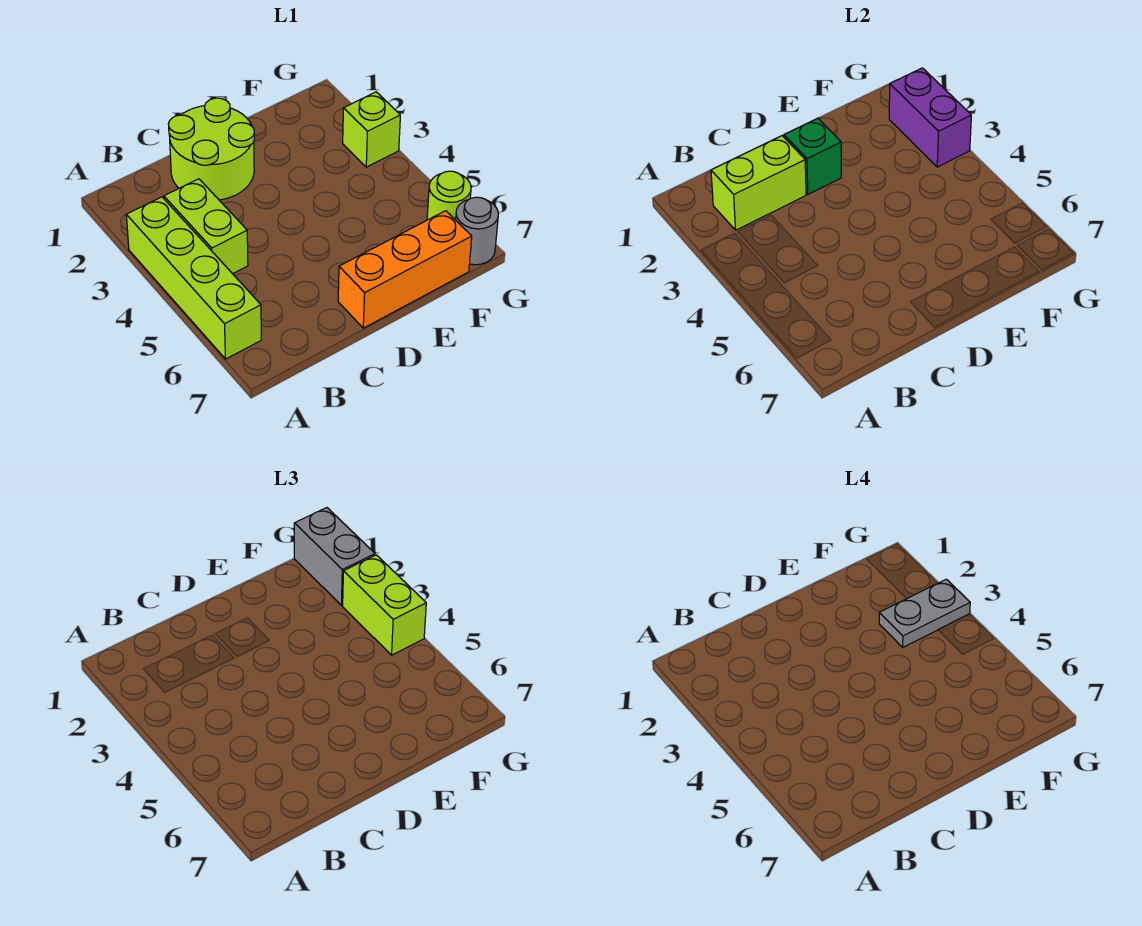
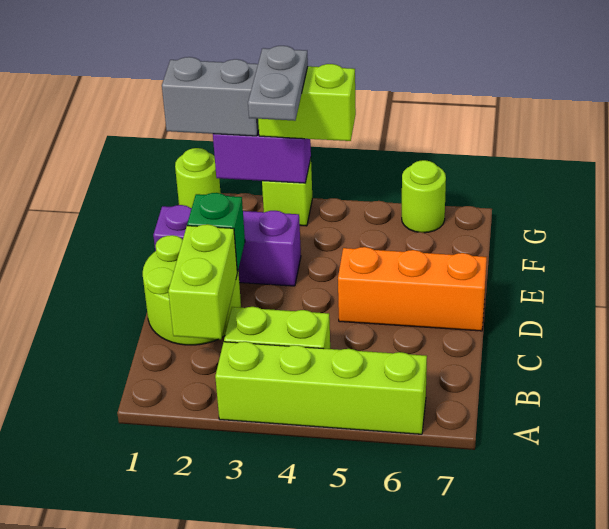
orange brick D7:F7 level 1 -> orange brick D5:D7 level 1
none -> purple brick E1:E3 level 1
none -> lime round brick G1 level 1
grey round brick G7 level 1 -> none

